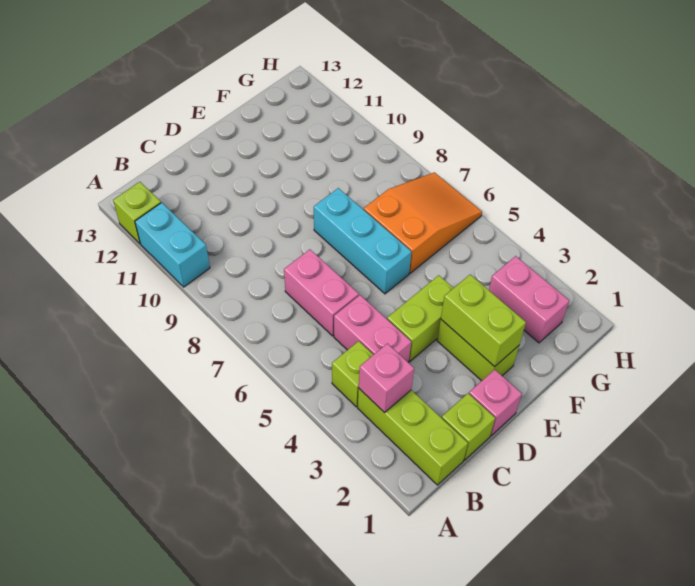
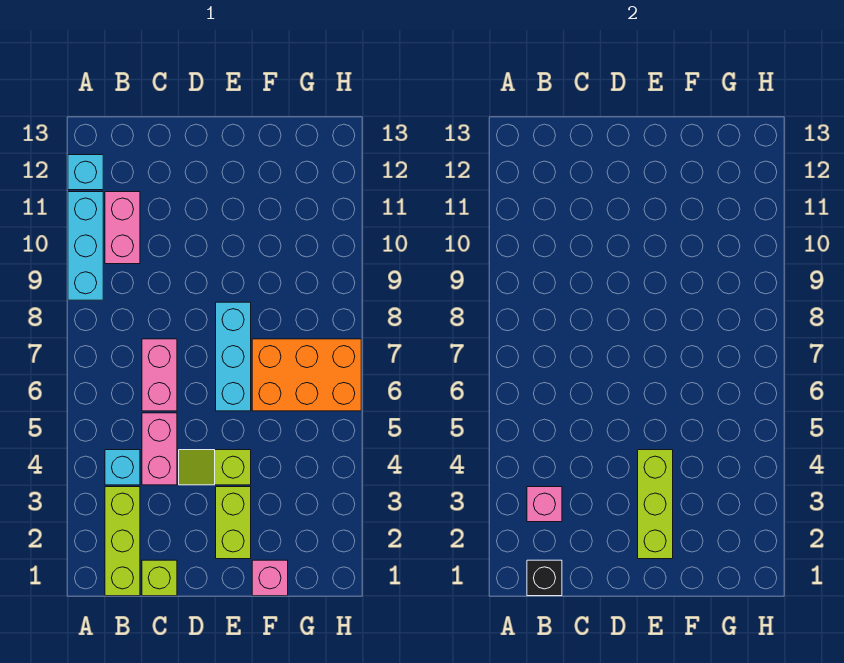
cyan brick A10:A11 level 1 -> cyan brick A9:A11 level 1
lime brick A12 level 1 -> cyan brick A12 level 1
none -> black brick B1 level 2
lime brick B4 level 1 -> cyan brick B4 level 1
pink brick D1 level 1 -> pink brick F1 level 1
lime brick D4:E4 level 1 -> lime slope D4:E4 level 1 top E
lime brick E2:E3 level 2 -> lime brick E2:E4 level 2
orange slope F6:H7 level 1 top F -> orange brick F6:H7 level 1
pink brick G2:G3 level 1 -> pink brick B10:B11 level 1

